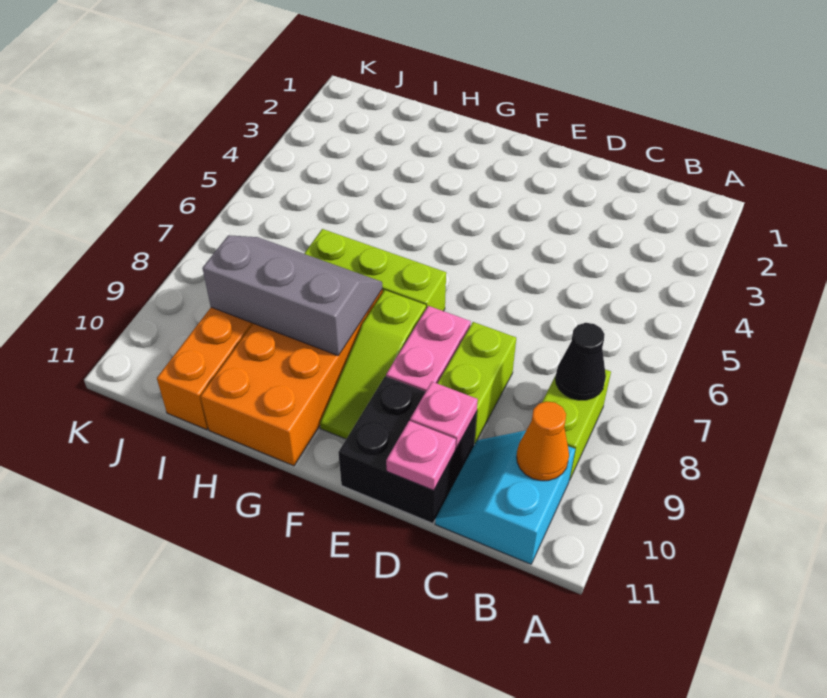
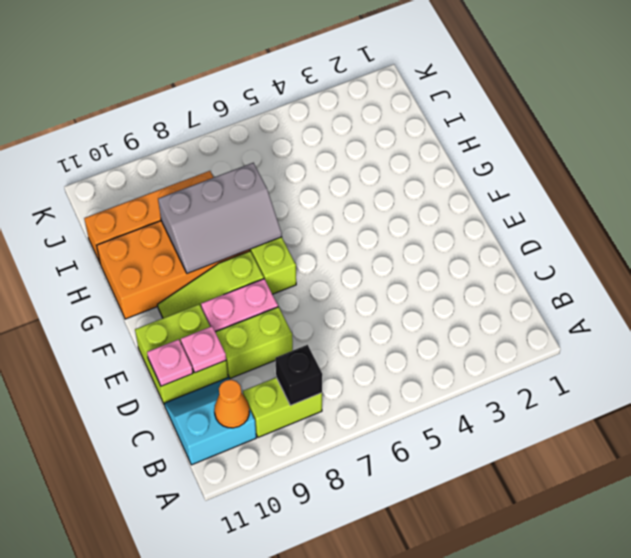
black cone B8 level 2 -> black brick B8 level 2
black brick D10:E11 level 1 -> lime brick D10:E11 level 1
grey slope G8:I9 level 2 top 9 -> grey slope G7:H9 level 2 top H

